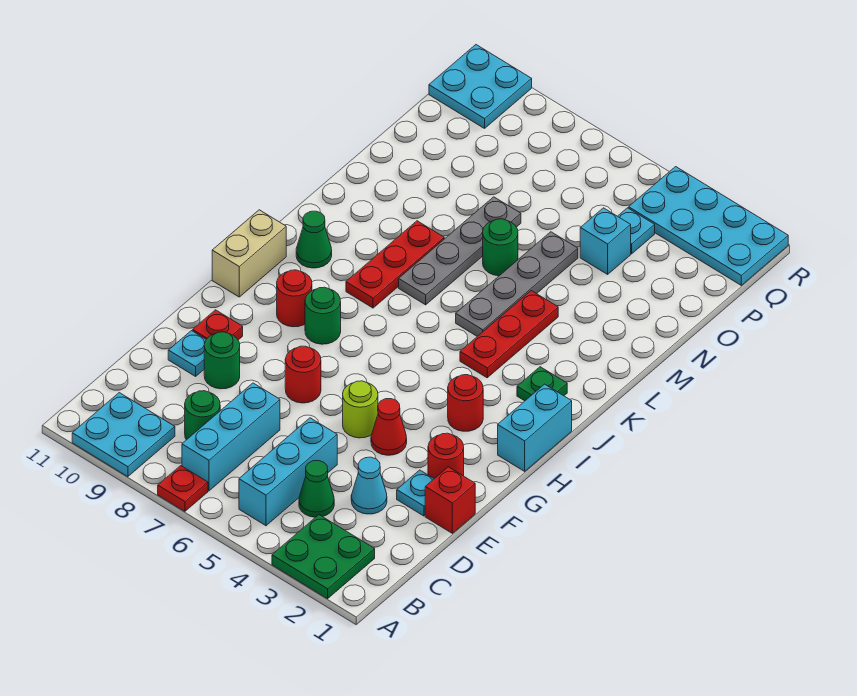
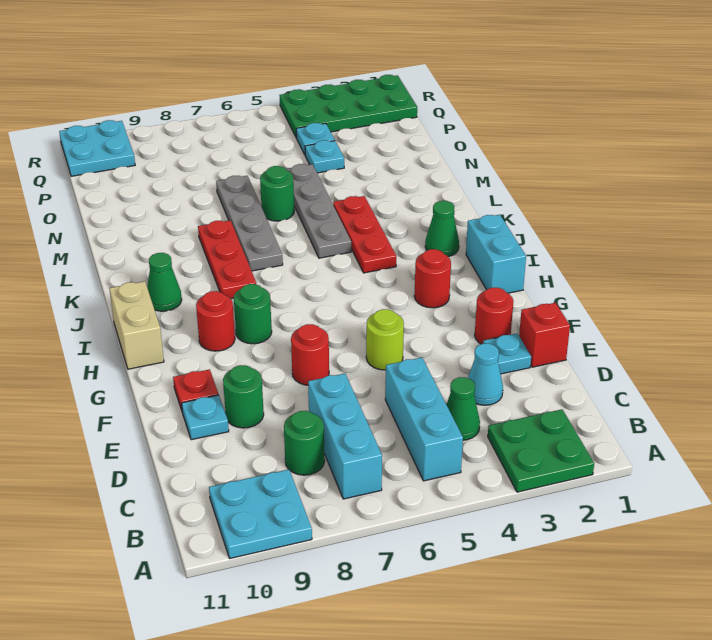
red plate A7 level 1 -> none
red cone F4 level 1 -> none
green plate J2 level 1 -> green cone J2 level 1
cyan brick O4 level 1 -> cyan plate O4 level 1
cyan plate Q1:R4 level 1 -> green plate Q1:R4 level 1

